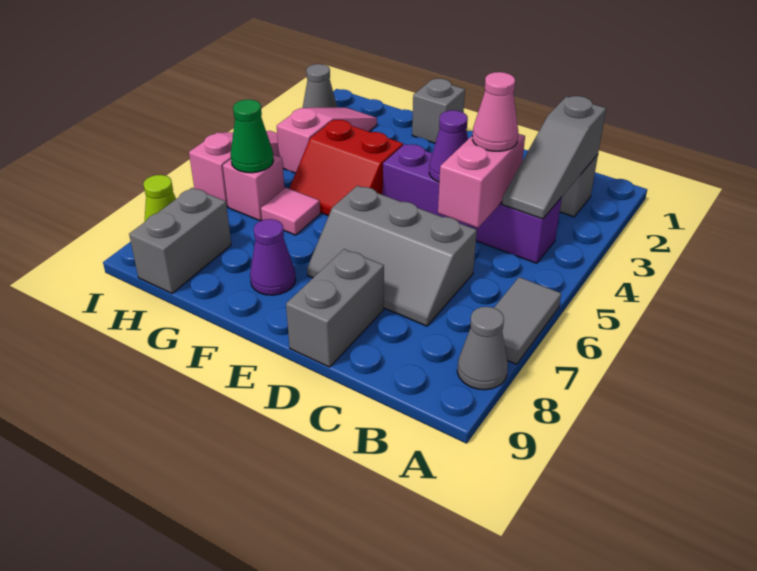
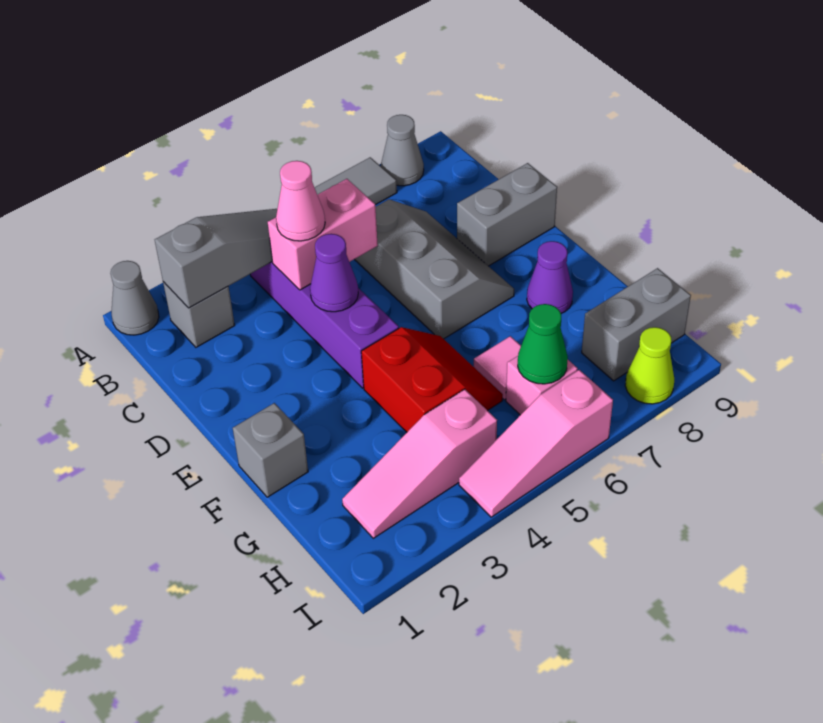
grey cone I2 level 1 -> grey cone A1 level 1

